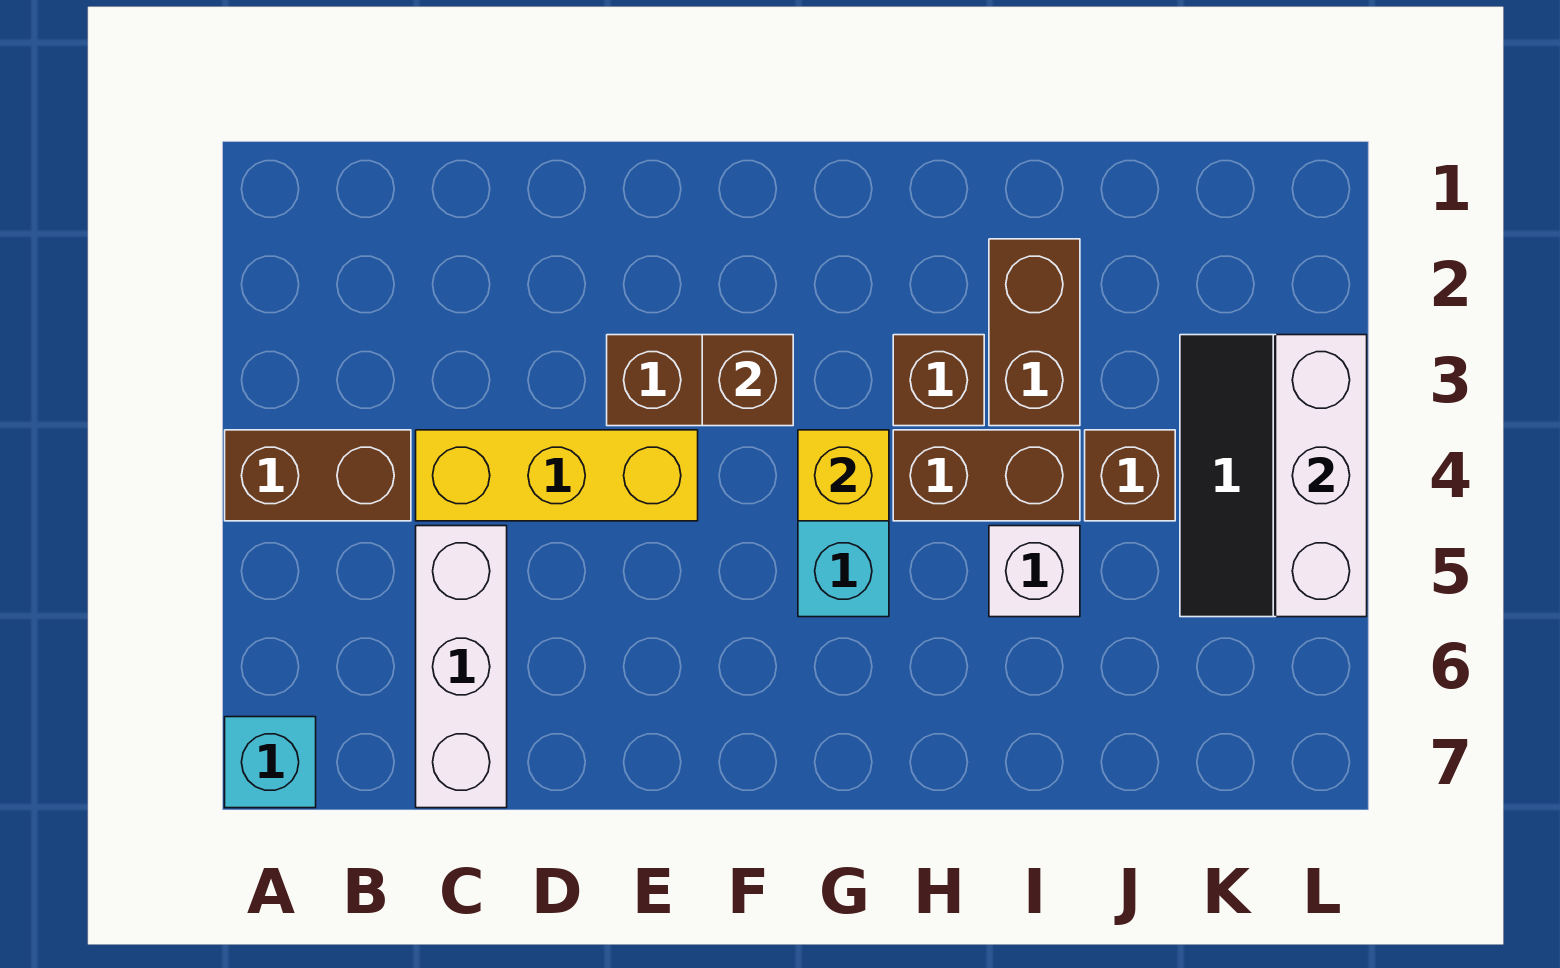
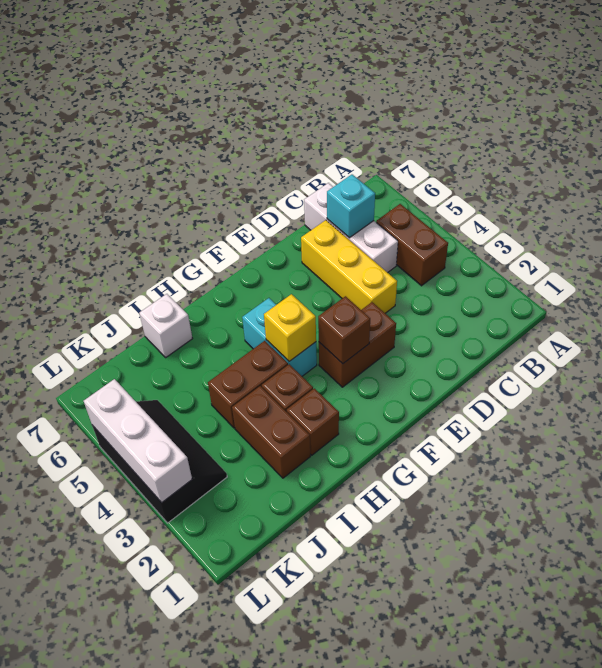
brown brick A4:B4 level 1 -> brown brick B4:B5 level 1
cyan brick A7 level 1 -> cyan brick C6 level 2
yellow brick C4:E4 level 1 -> yellow brick D4:D6 level 1
white brick I5 level 1 -> white brick I7 level 1
brown brick J4 level 1 -> brown brick H2 level 1

